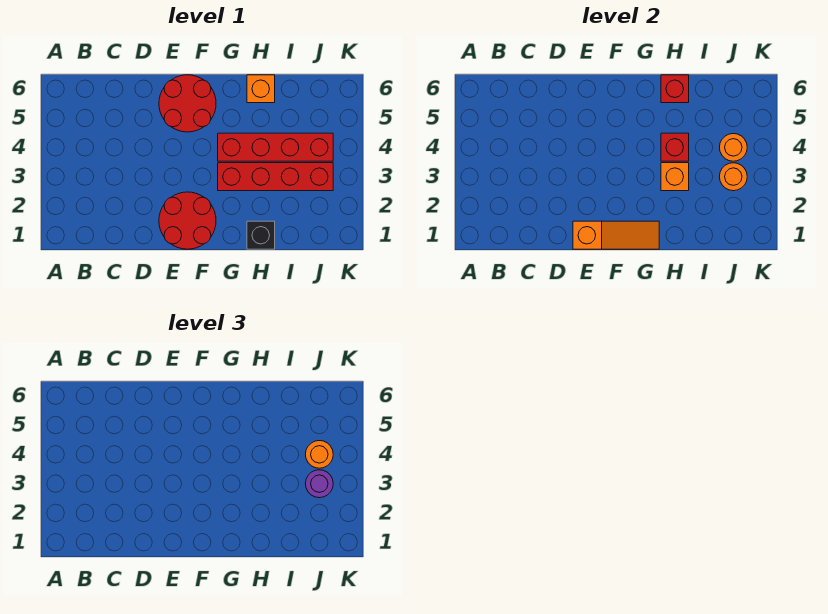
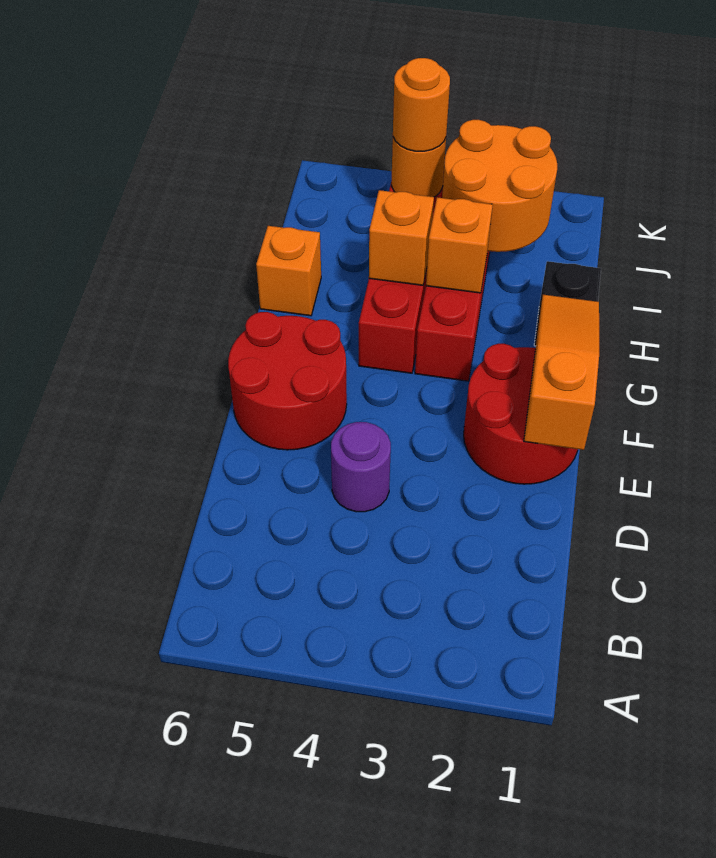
red brick H4 level 2 -> orange brick H4 level 2
red brick H6 level 2 -> none
orange round brick J3 level 2 -> orange round brick I2:J3 level 2
purple round brick J3 level 3 -> purple round brick D4 level 1

